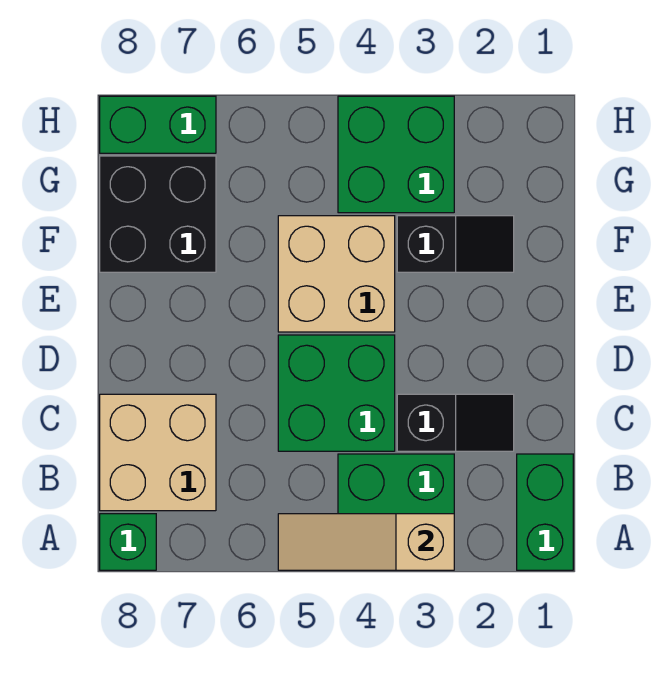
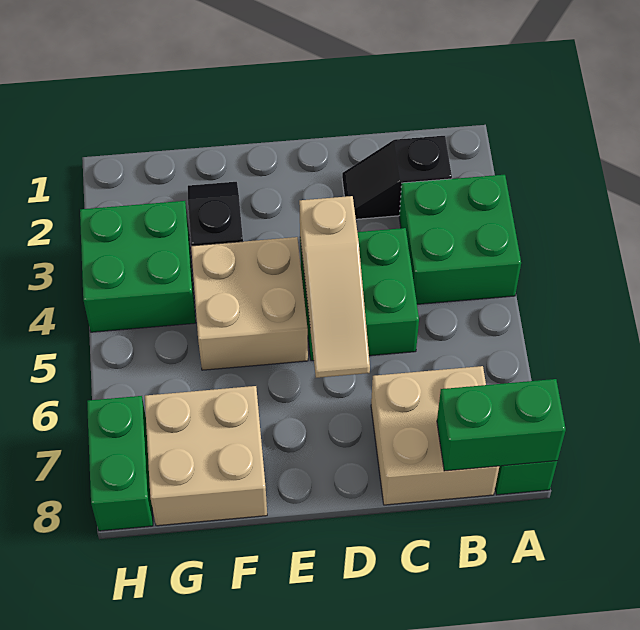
green brick A1:B1 level 1 -> green brick A8:B8 level 2
tan slope A3:A5 level 2 top 3 -> tan slope D4:D6 level 2 top 4
black slope C2:C3 level 1 top 3 -> black slope B2:C2 level 1 top B
black brick F7:G8 level 1 -> tan brick F7:G8 level 1

